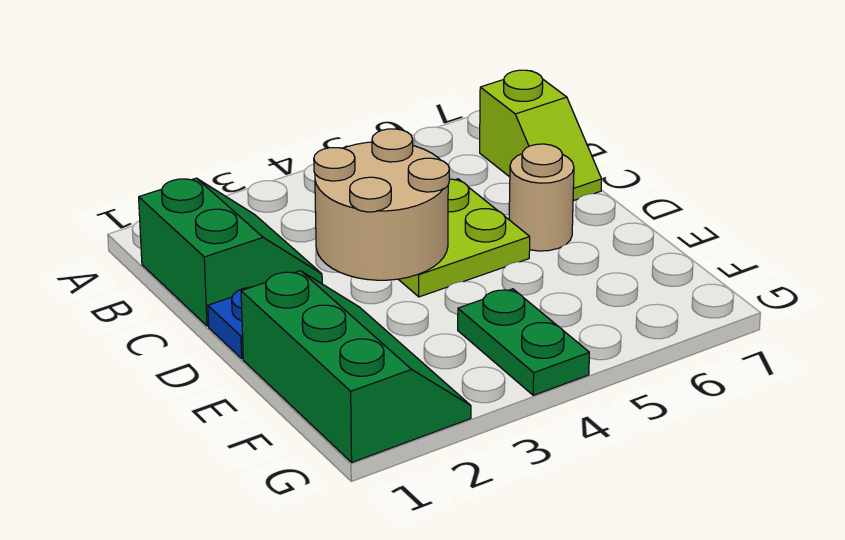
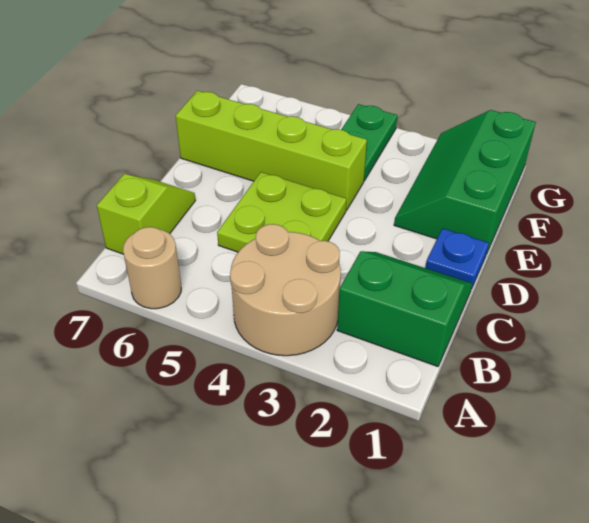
green slope B1:C2 level 1 top 1 -> green slope B1:C2 level 1 top B
tan round brick C3:D4 level 2 -> tan round brick A3:B4 level 1
tan round brick D6 level 1 -> tan round brick A6 level 1
none -> lime brick E4:E7 level 1

